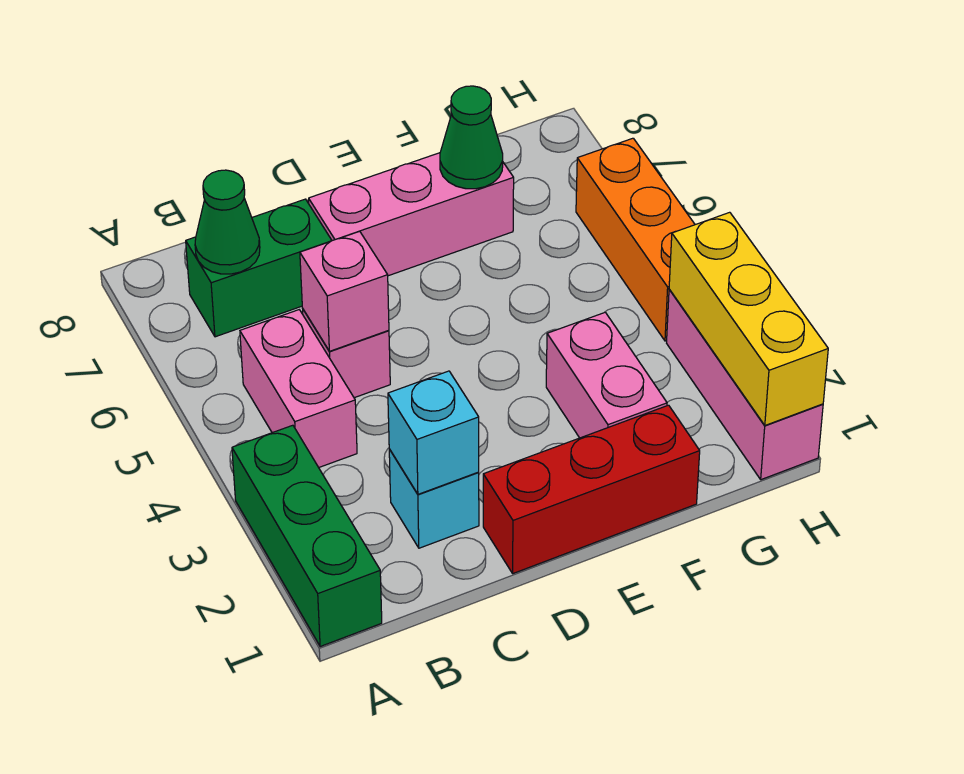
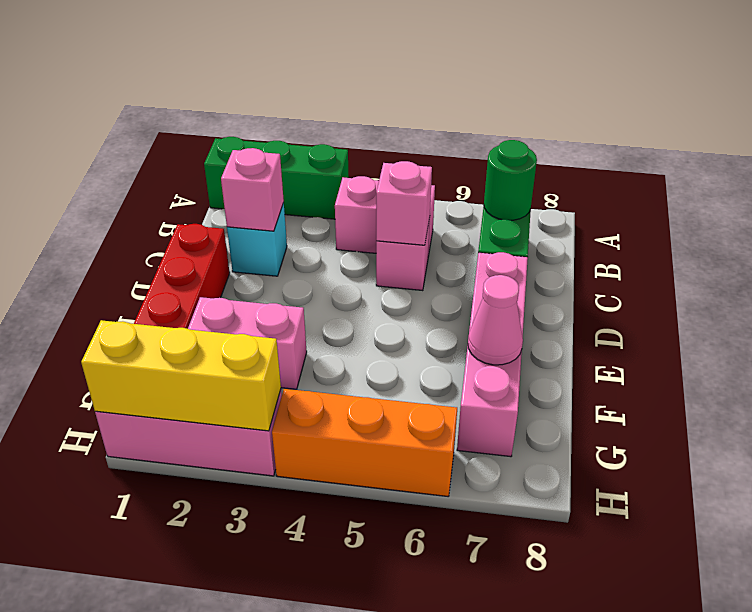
green cone B7 level 2 -> green round brick B7 level 2
cyan brick C2 level 2 -> pink brick C2 level 2
pink brick D7:F7 level 1 -> pink brick D7:G7 level 1
green cone F7 level 2 -> pink cone F7 level 2

